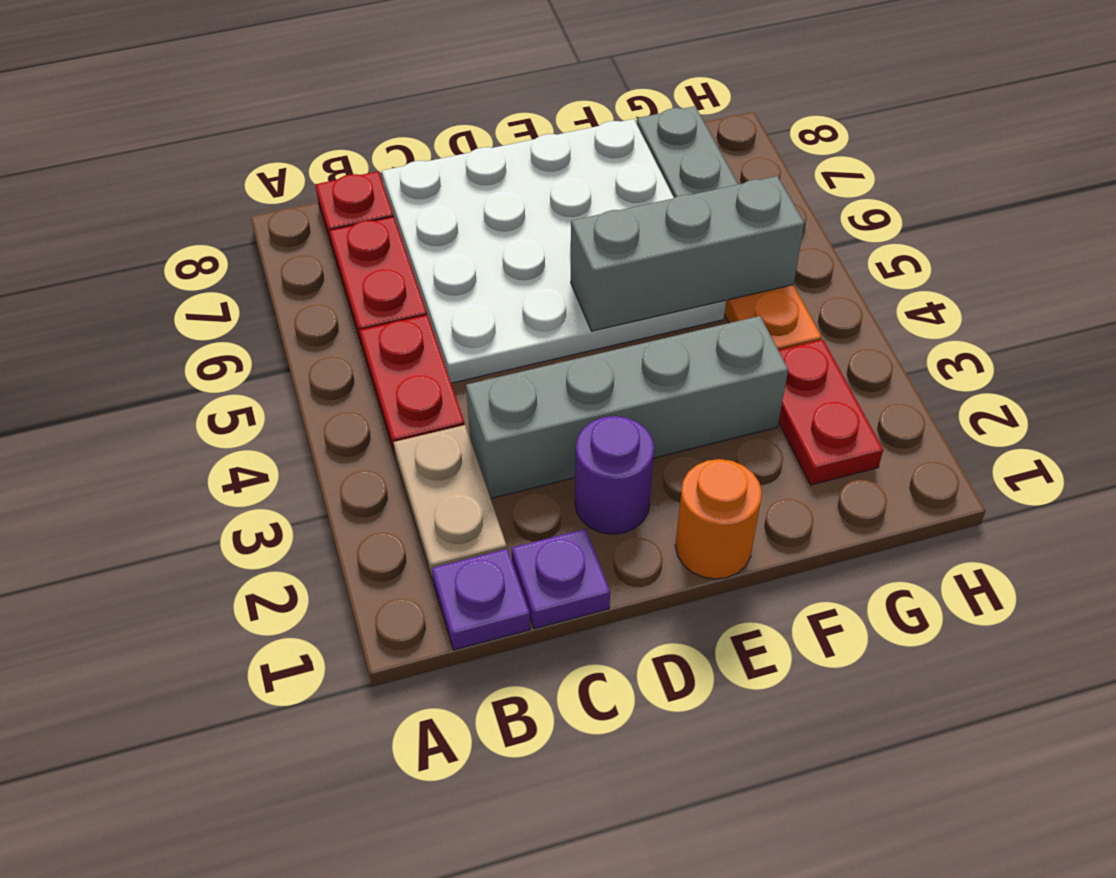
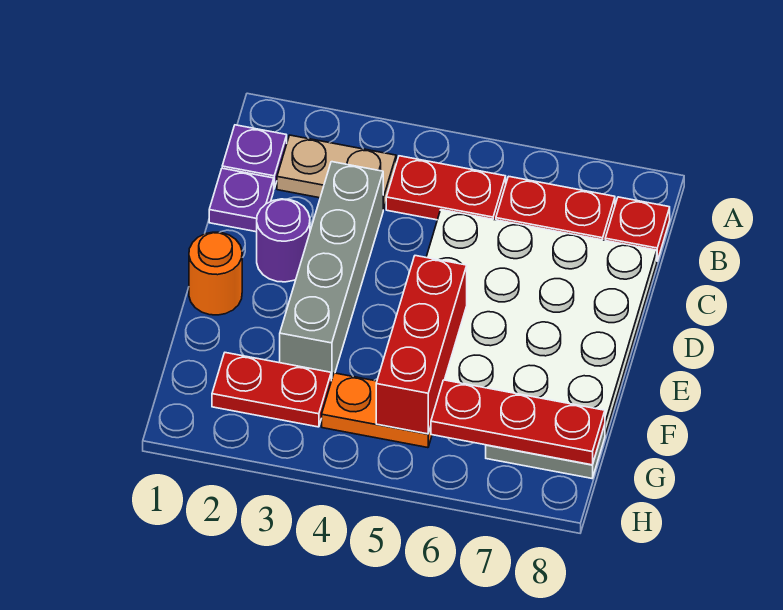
grey brick E5:G5 level 2 -> red brick E5:G5 level 2
none -> red plate G6:G8 level 2

